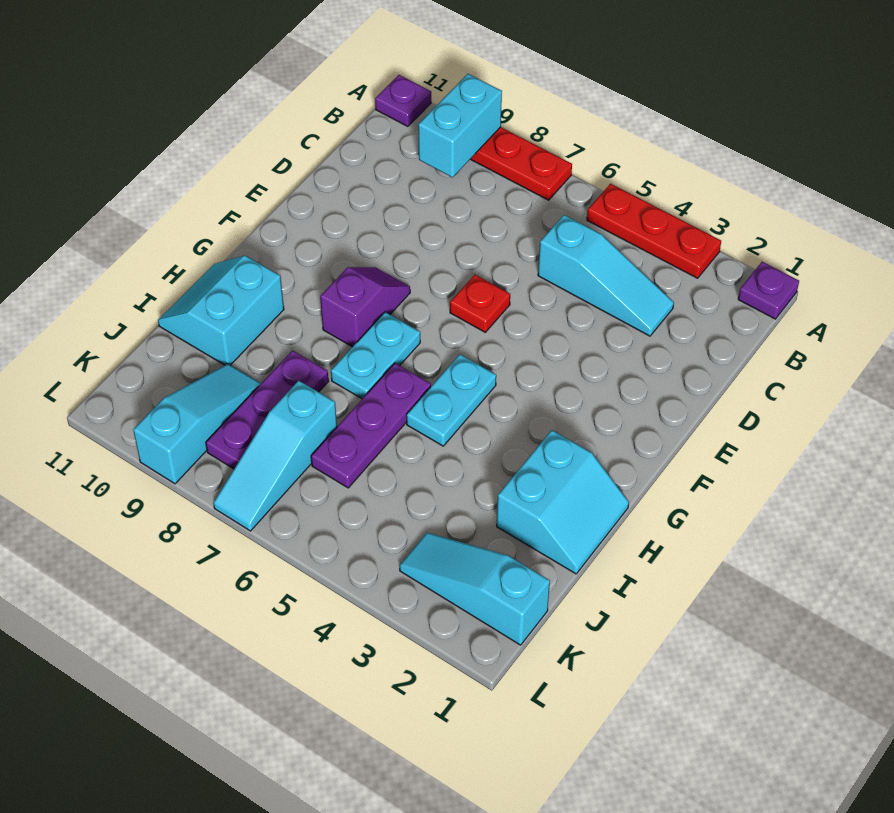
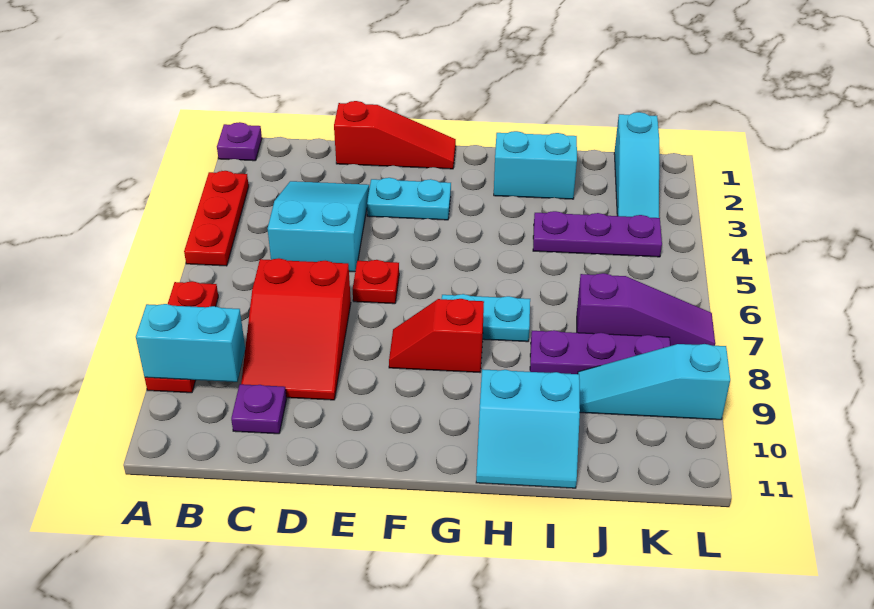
purple plate A11 level 1 -> purple plate C10 level 1
cyan slope C3:C5 level 1 top 5 -> cyan slope C3:D5 level 1 top 5
none -> red slope C7:D9 level 1 top 7
none -> red slope D1:F1 level 1 top D
purple slope F8:G8 level 1 top G -> red slope F8:G8 level 1 top G
cyan plate G5:H5 level 1 -> cyan plate E3:F3 level 1
purple plate H6:J6 level 1 -> purple plate I4:K4 level 1
cyan slope J7:L7 level 1 top J -> purple slope J7:L7 level 1 top J

